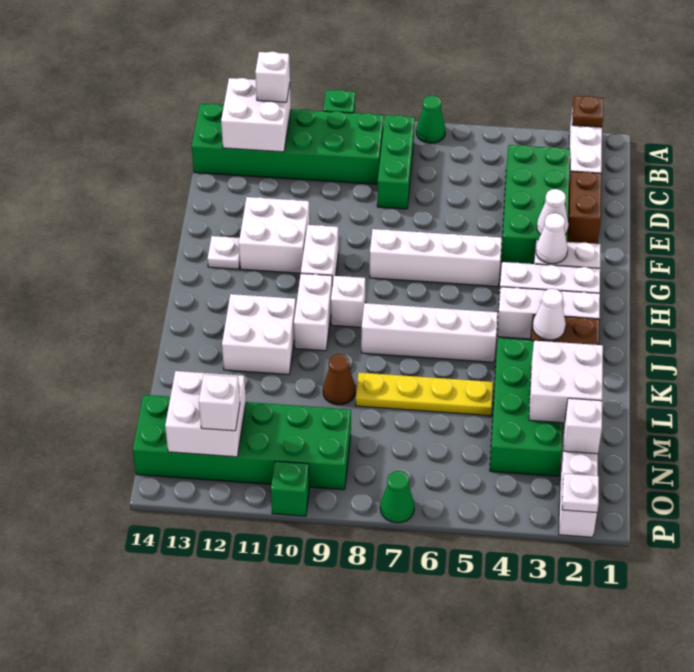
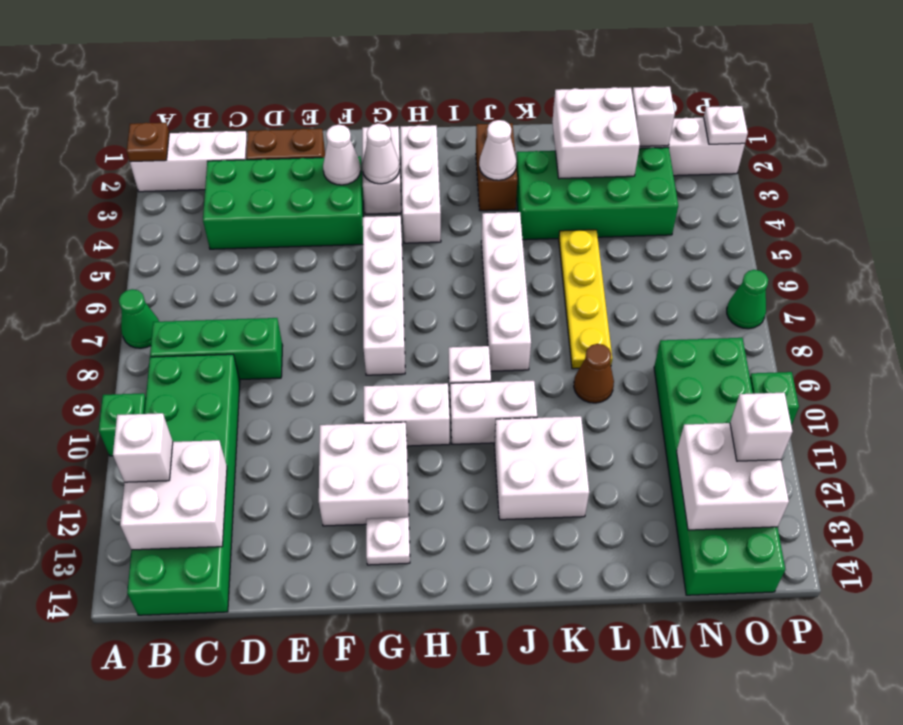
white brick I2:I4 level 1 -> none

